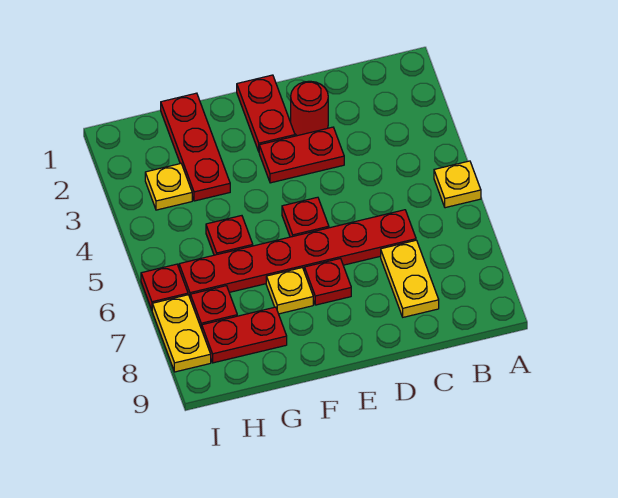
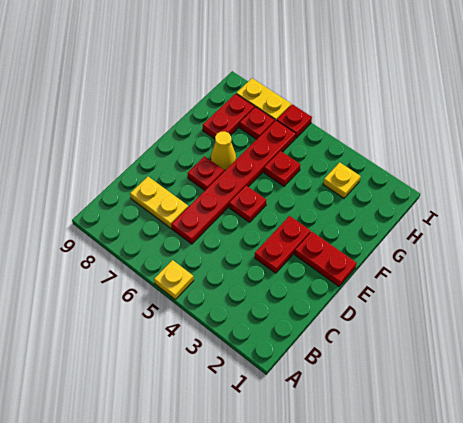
red round brick D2 level 1 -> none
yellow plate F7 level 1 -> yellow cone F7 level 1
red plate G1:G3 level 1 -> none

